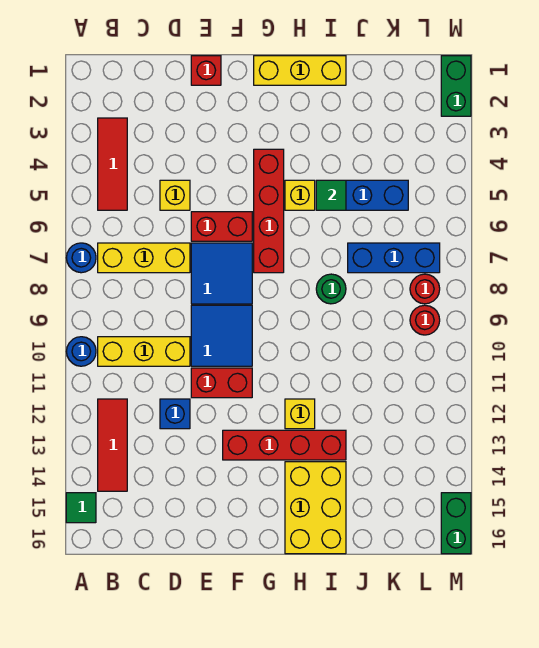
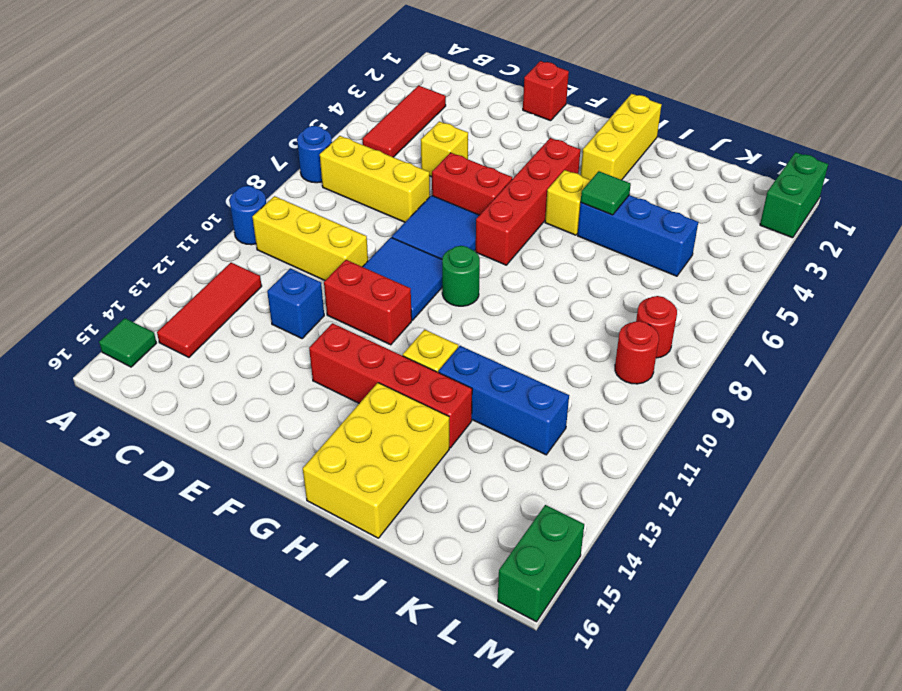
yellow brick G1:I1 level 1 -> yellow brick H1:H3 level 1
green round brick I8 level 1 -> green round brick G9 level 1
blue brick J7:L7 level 1 -> blue brick I12:K12 level 1

